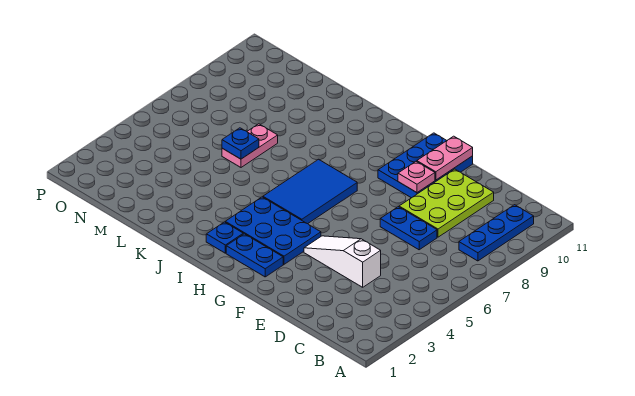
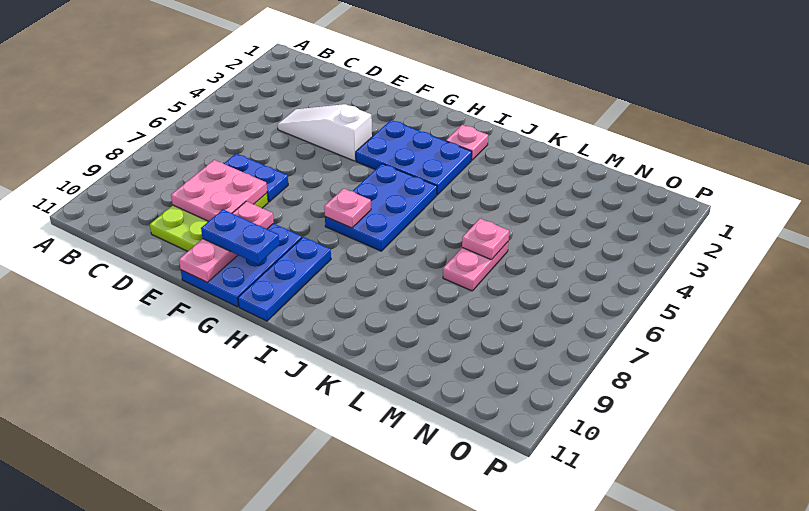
blue plate B8:B10 level 1 -> blue plate H9:H11 level 1
white slope D4:F4 level 1 top D -> white slope D4:F4 level 1 top F
none -> pink plate D8:E9 level 2
blue plate G2:H2 level 1 -> blue plate F10:G10 level 3
blue tile H5:I7 level 1 -> blue plate H5:I7 level 1
none -> pink plate H7 level 2
blue plate I2 level 1 -> pink plate I2 level 1
blue plate L6 level 2 -> pink plate L6 level 2

